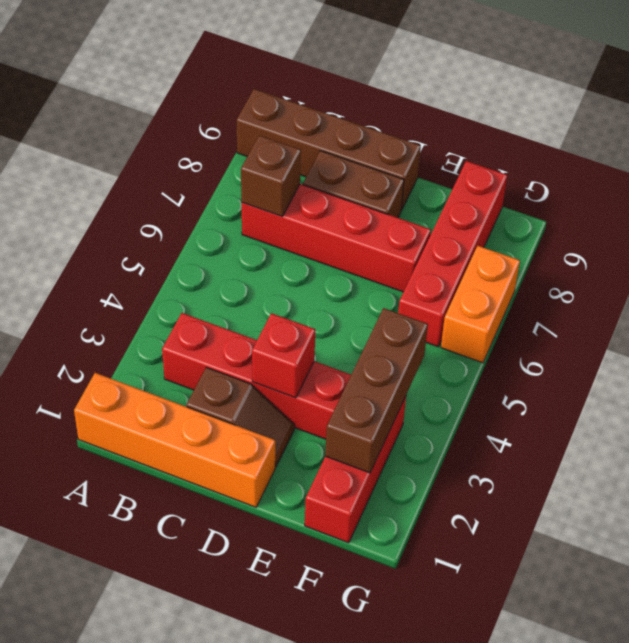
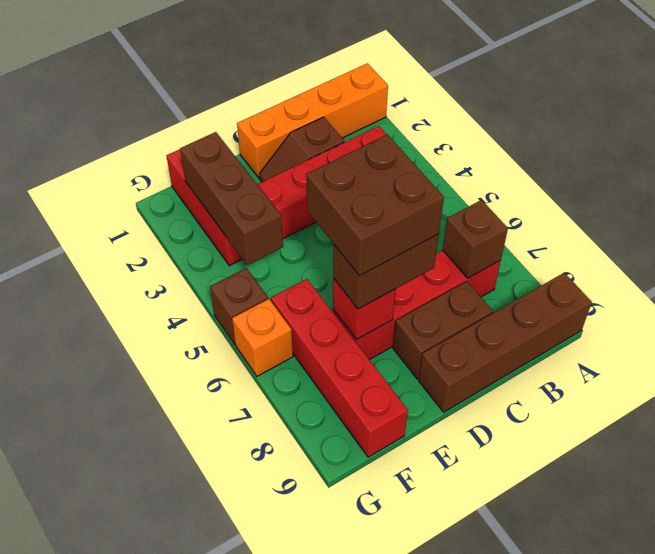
red brick D3 level 2 -> red brick E7 level 2
none -> brown brick D6:E7 level 4
none -> brown brick D7:E7 level 3
none -> brown brick G5 level 1
orange brick G6:G7 level 1 -> orange brick G6 level 1

